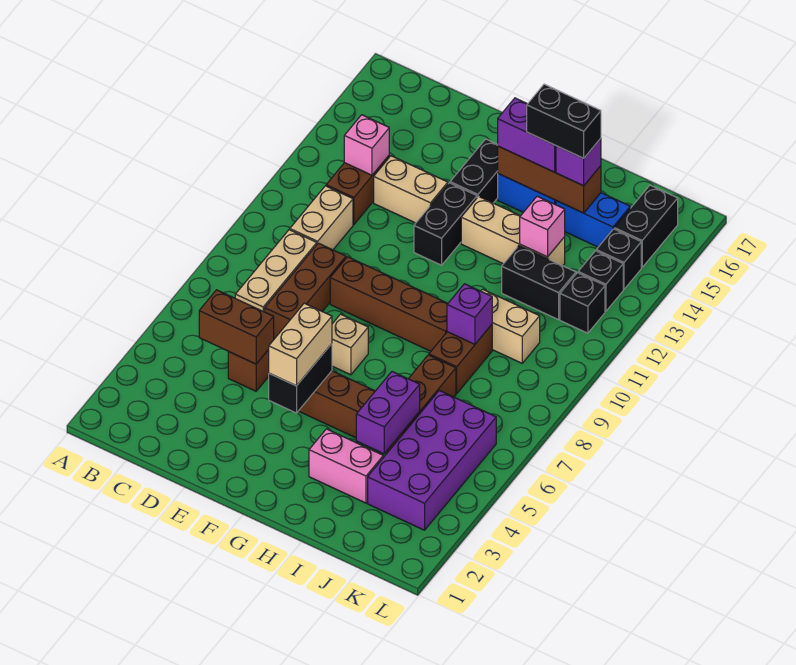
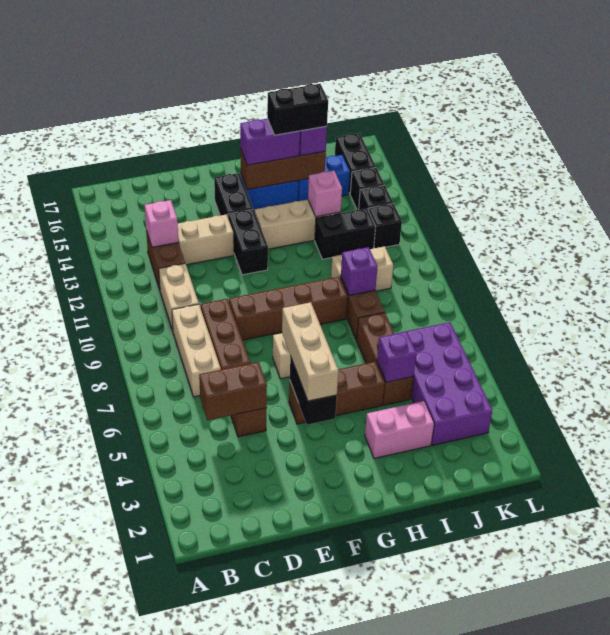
tan brick F4:F5 level 3 -> tan brick F4:F6 level 3
purple brick I4:I5 level 2 -> purple brick I5 level 2

